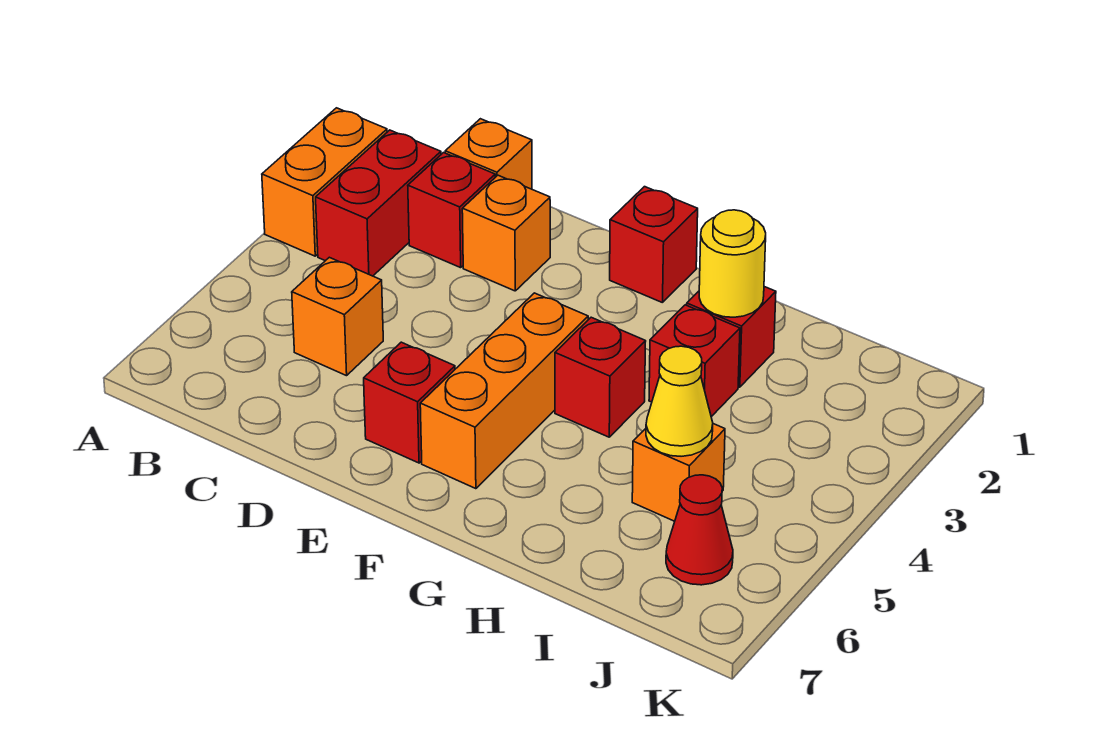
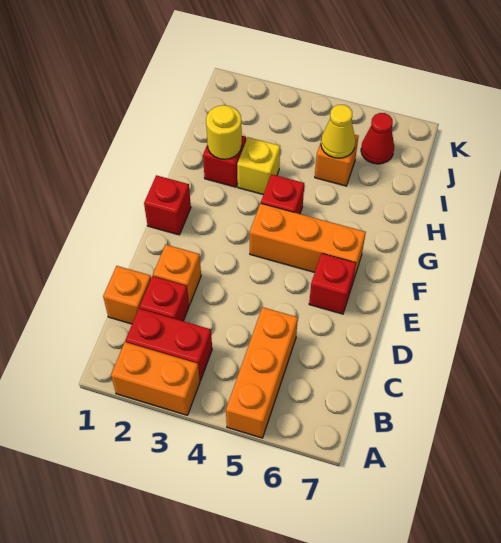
orange brick C5 level 1 -> orange brick A5:C5 level 1
red brick H3 level 1 -> yellow brick H3 level 1

